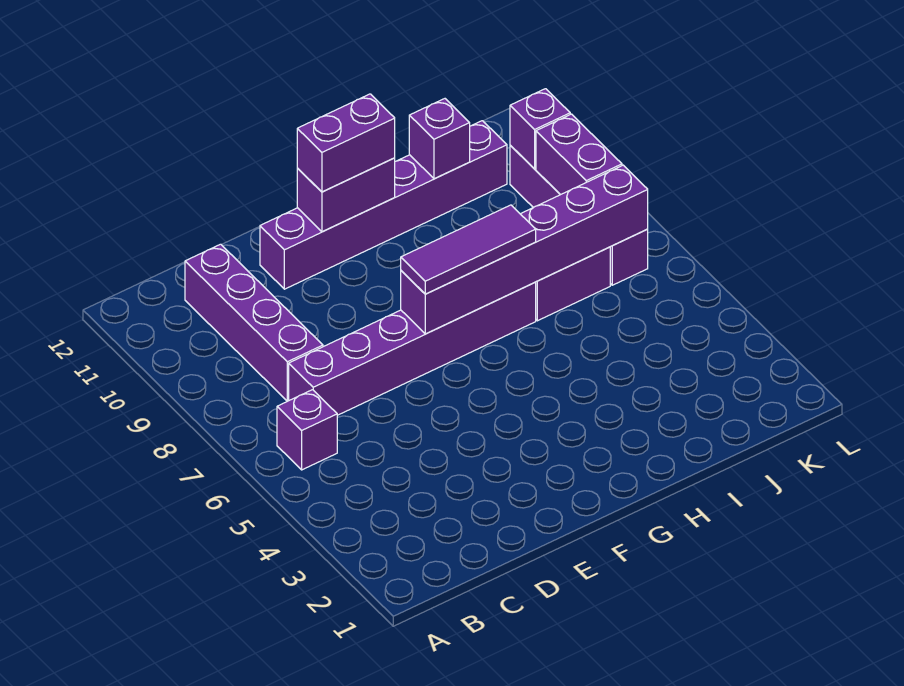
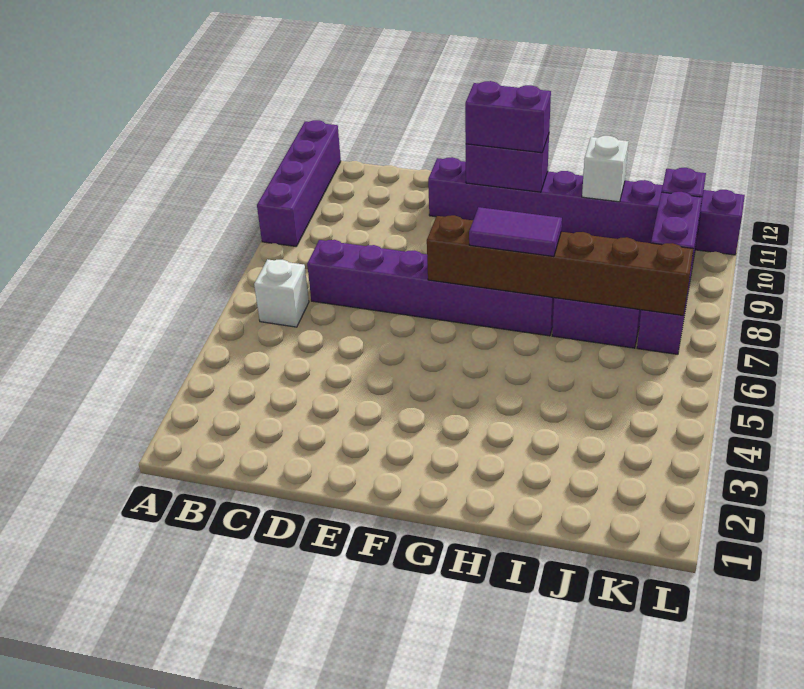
purple brick B6 level 1 -> white brick B6 level 1
purple brick C8:C11 level 1 -> purple brick A9:A12 level 1
purple brick E11:J11 level 1 -> purple brick E11:L11 level 1
purple brick F7:K7 level 2 -> brown brick F7:K7 level 2
purple tile F7:H7 level 3 -> purple tile G7:H7 level 3
purple brick I11 level 2 -> white brick I11 level 2

